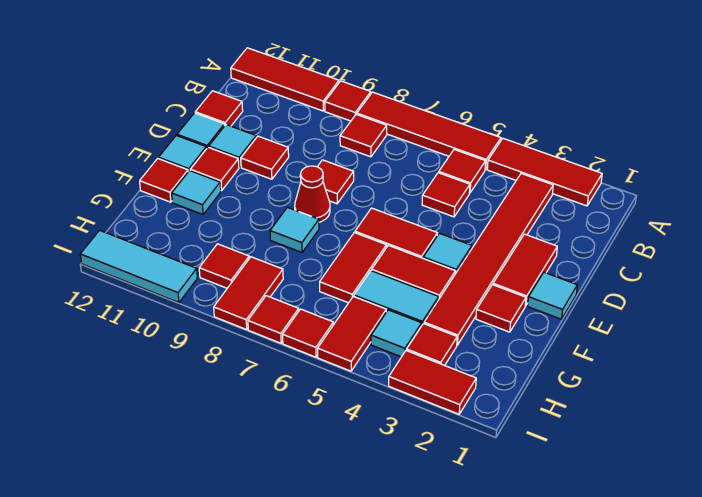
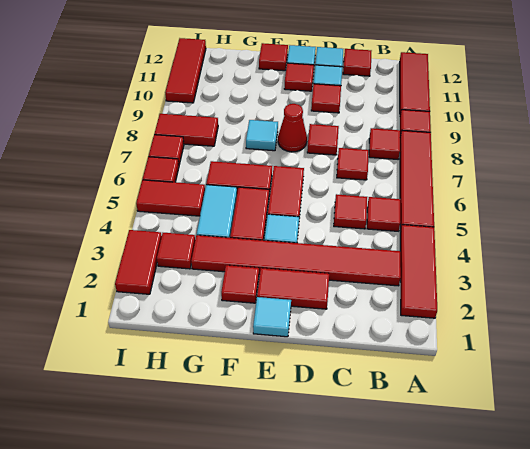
cyan tile F11 level 1 -> none
cyan tile H4 level 1 -> none
red tile H9 level 1 -> red tile C7 level 1
cyan tile I10:I12 level 1 -> red tile I10:I12 level 1

